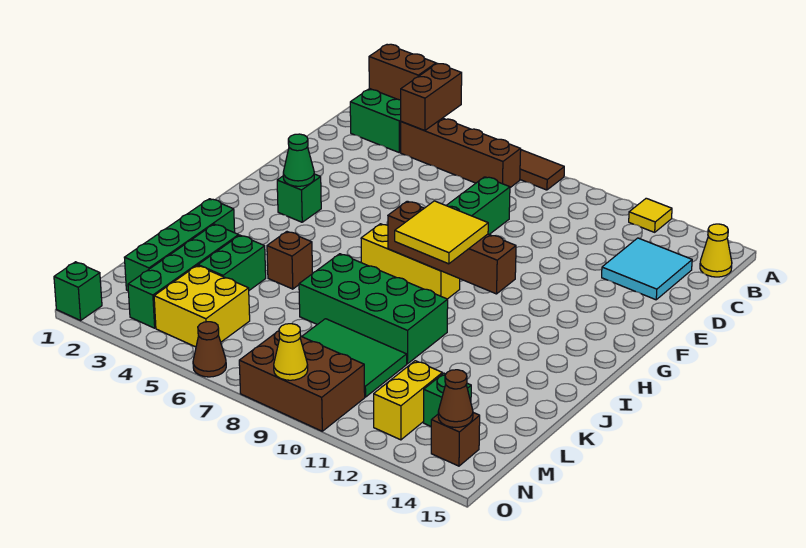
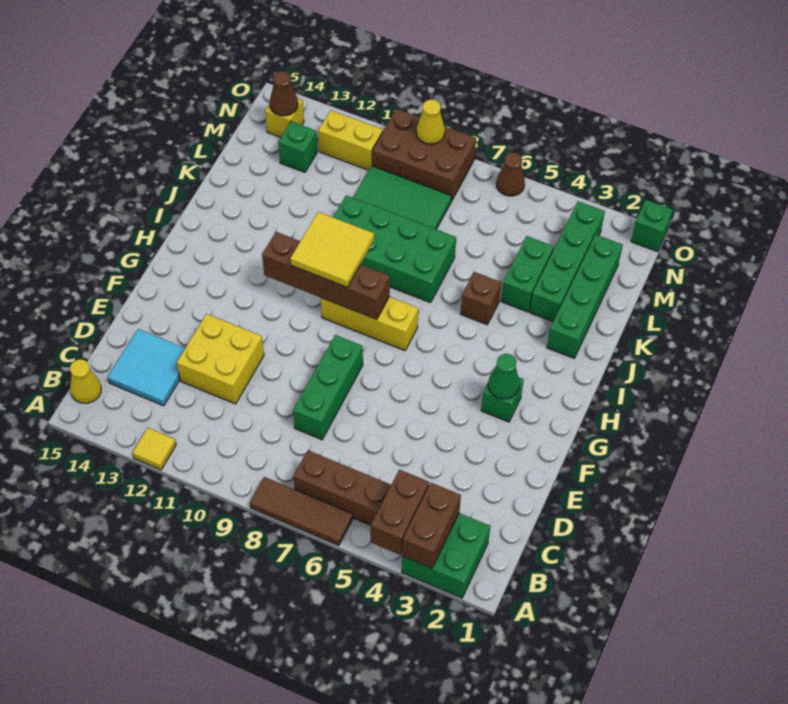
brown brick A2:A3 level 2 -> brown brick A3:B3 level 2
yellow brick M4:N5 level 1 -> yellow brick D11:E12 level 1
yellow brick M12:N12 level 1 -> yellow brick N11:N12 level 1
brown brick N14 level 1 -> yellow brick N14 level 1

